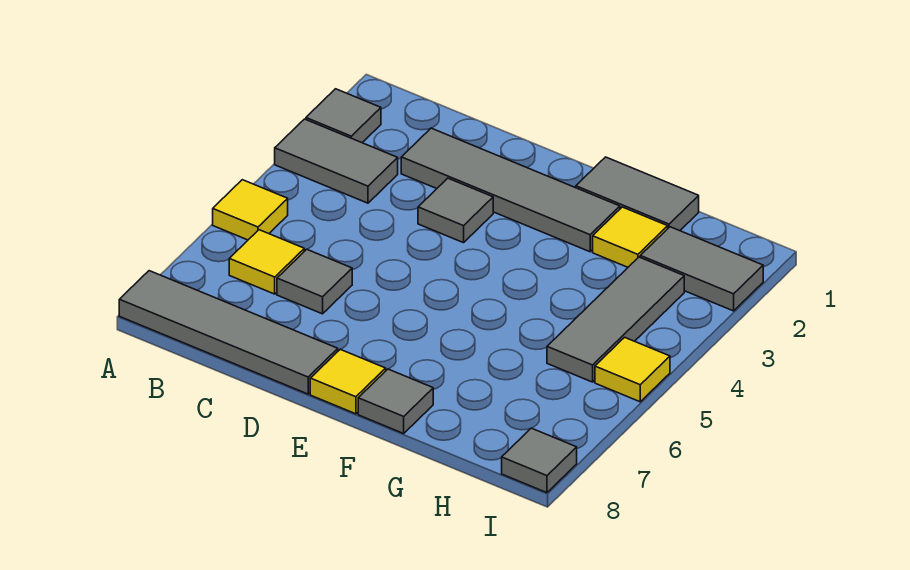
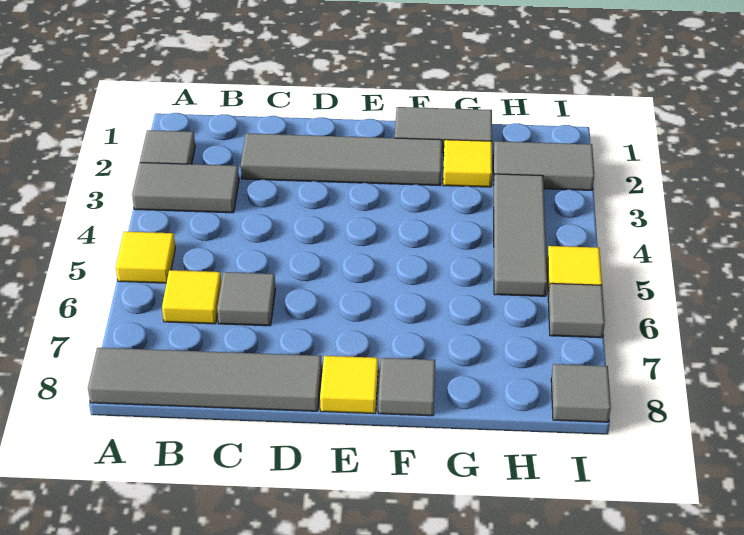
grey tile D3 level 1 -> grey tile I6 level 1

